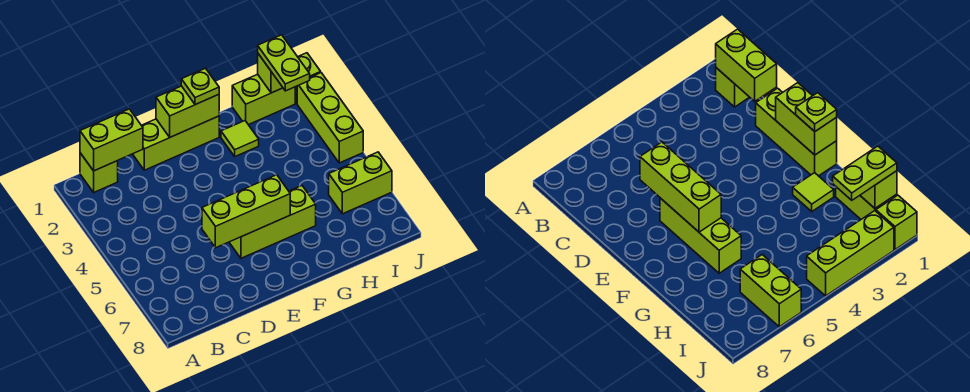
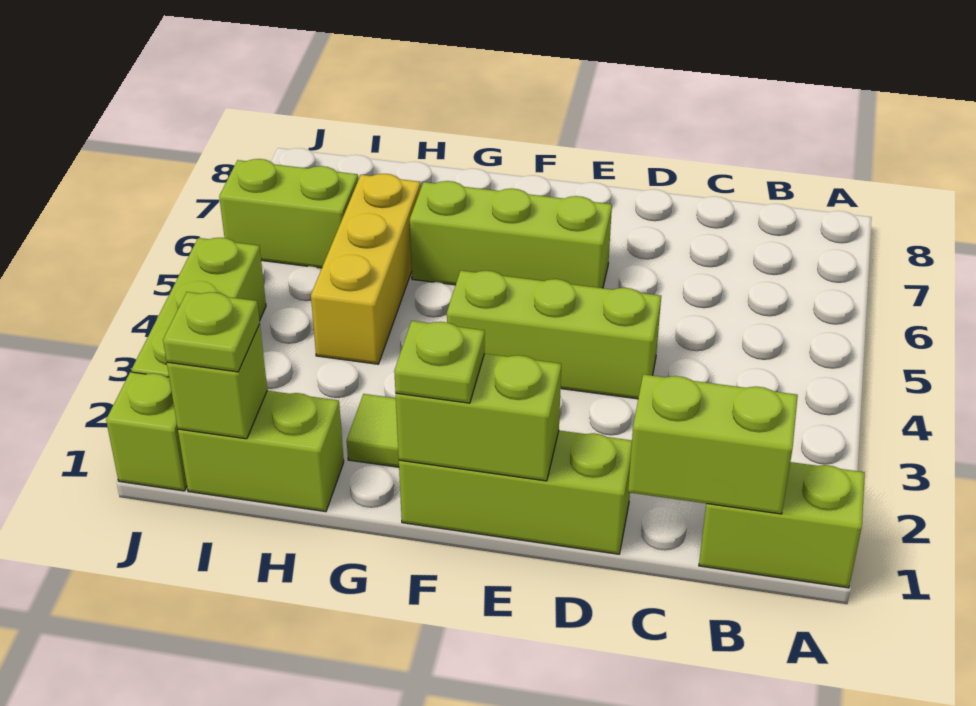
lime brick B1 level 1 -> lime brick A1:B1 level 1
lime brick D6:F6 level 2 -> lime brick D4:F4 level 1
none -> yellow brick H4:H6 level 1
lime plate I1:I2 level 3 -> lime plate I1 level 3

